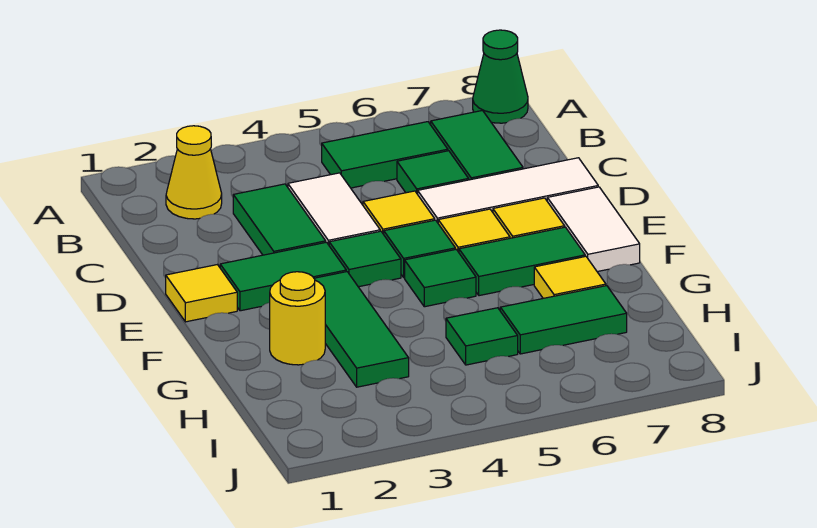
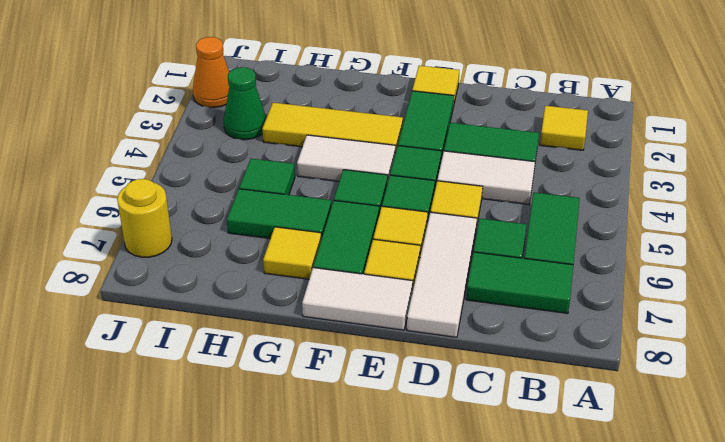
green cone A8 level 1 -> green cone I3 level 1
yellow cone B2 level 1 -> yellow tile B2 level 1
green tile F3:H3 level 1 -> yellow tile F3:H3 level 1
none -> white tile F4:G4 level 1
yellow round brick G2 level 1 -> yellow round brick J7 level 1
green tile H6:H7 level 1 -> green tile G6:H6 level 1
none -> orange cone J2 level 1

